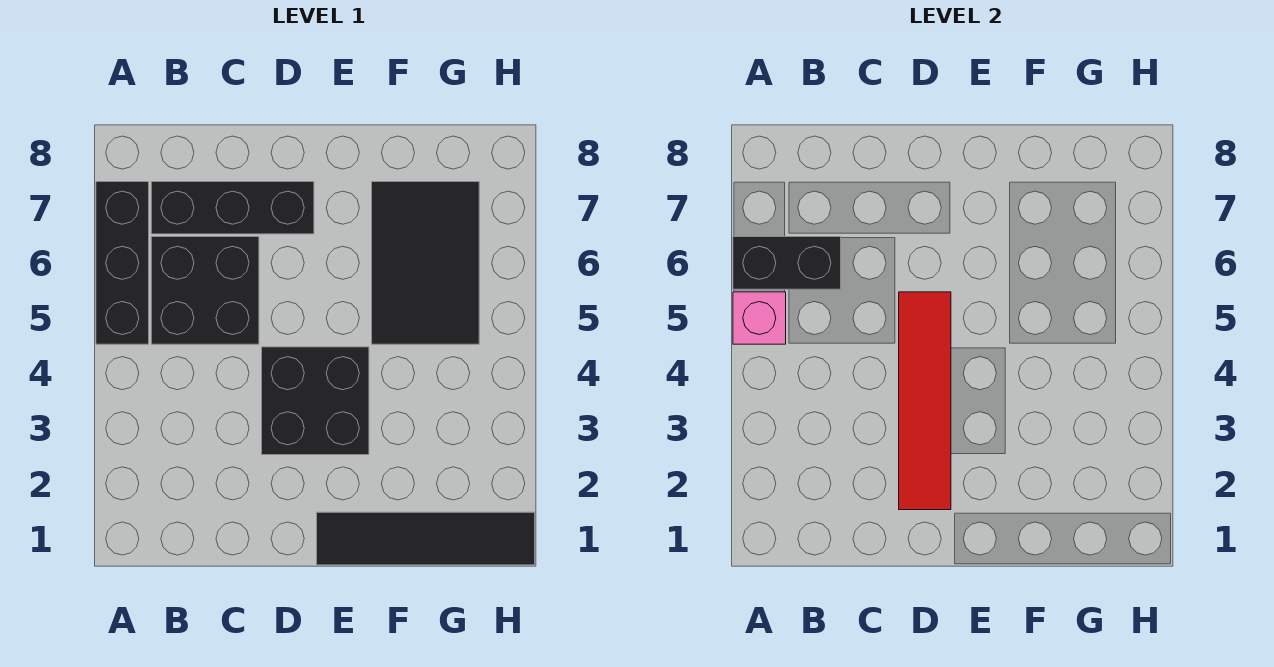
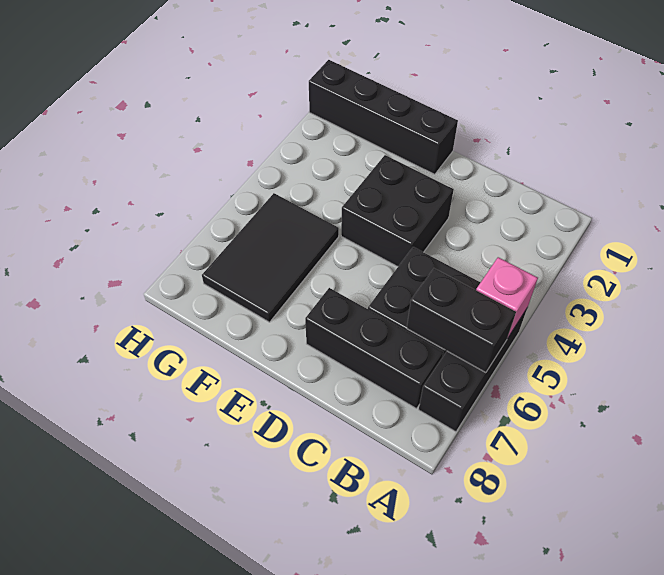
red tile D2:D5 level 2 -> none
black tile E1:H1 level 1 -> black brick E1:H1 level 1

